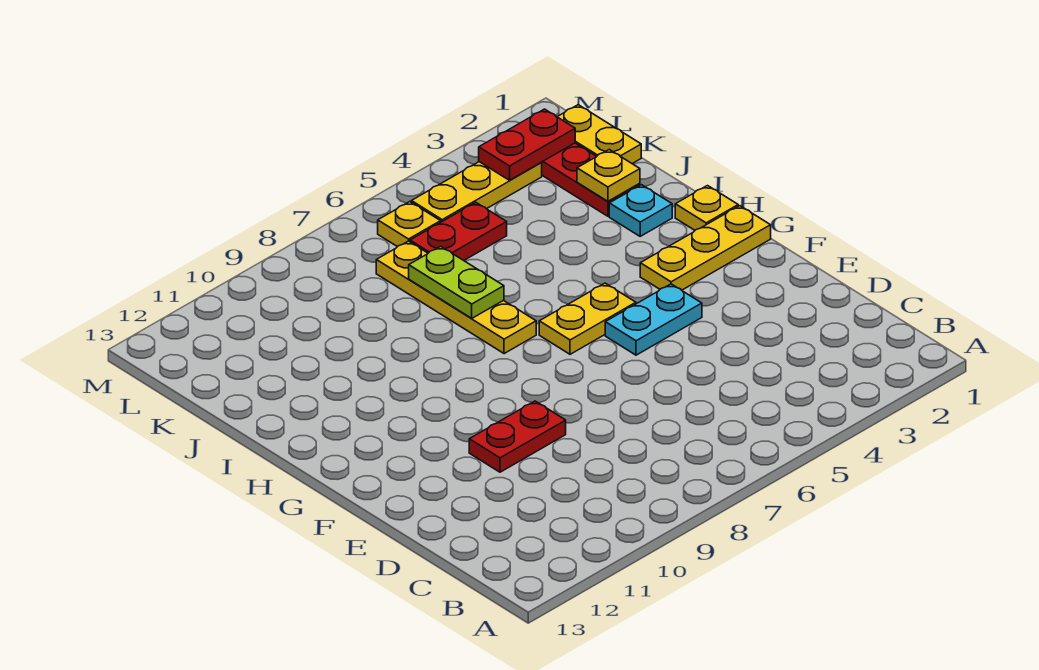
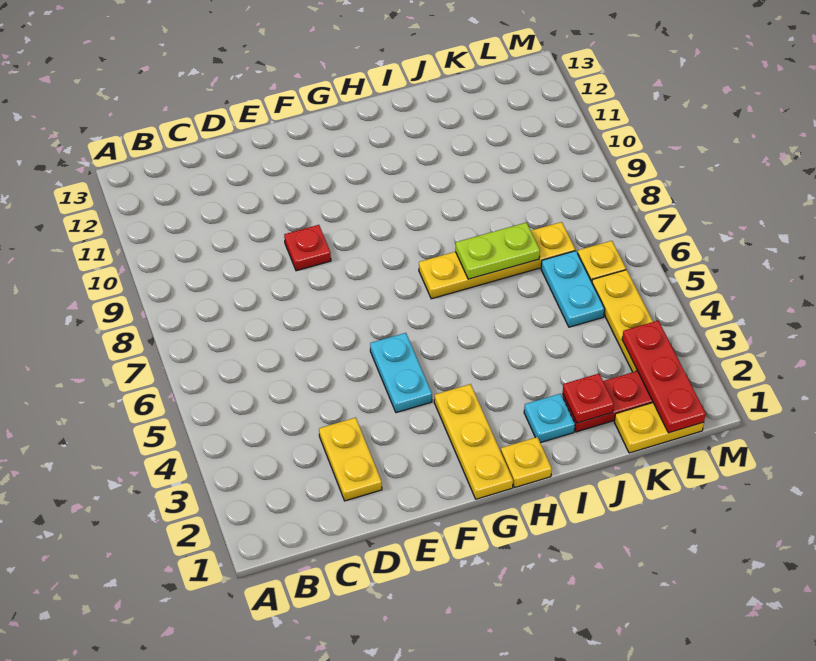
red plate E9:E10 level 1 -> red plate E9 level 1
yellow plate G5:G6 level 1 -> yellow plate D2:D3 level 1
yellow plate J2 level 2 -> red plate J2 level 2
red plate K5:K6 level 1 -> cyan plate K5:K6 level 1
red plate L2:L3 level 2 -> red plate L1:L3 level 2

